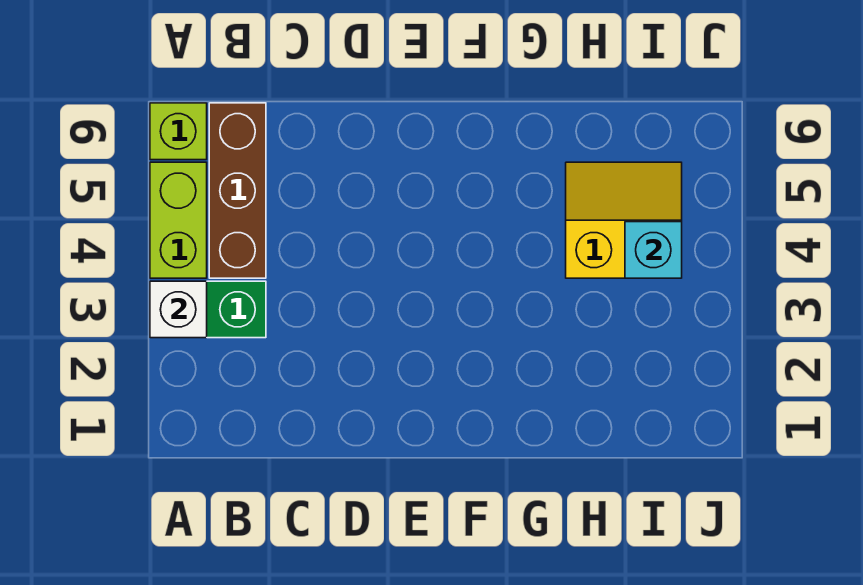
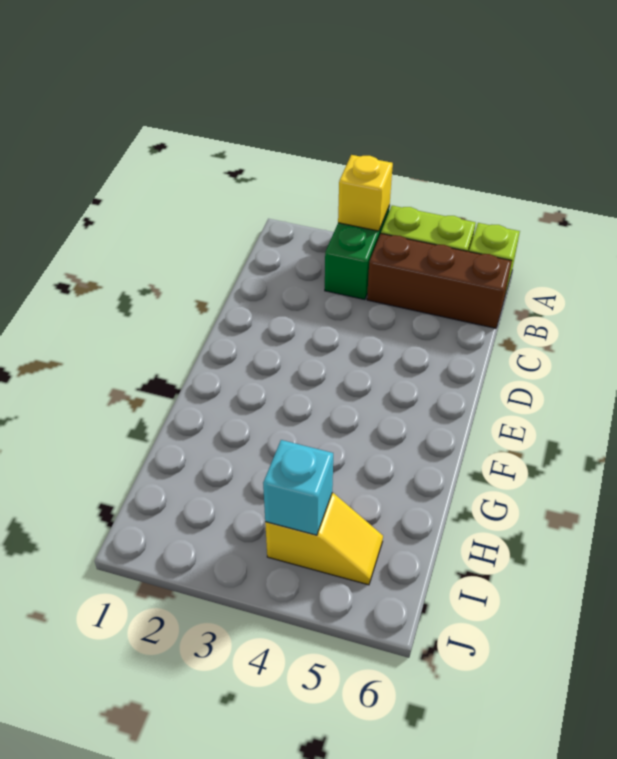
white brick A3 level 2 -> yellow brick A3 level 2
yellow slope H4:I5 level 1 top 4 -> yellow slope I4:I5 level 1 top 4

